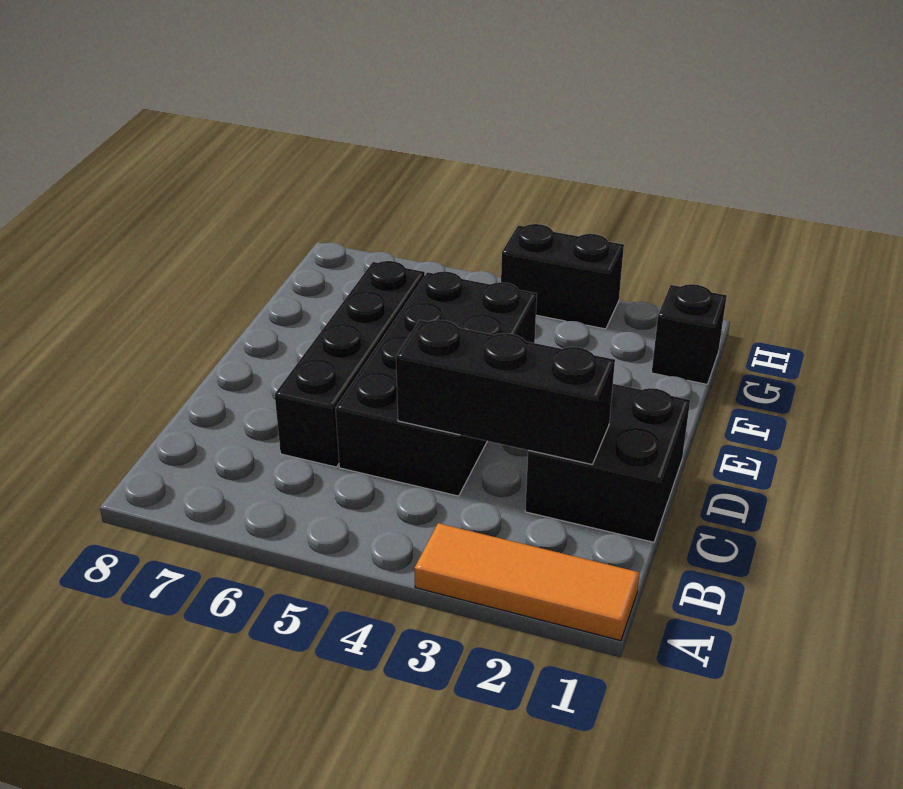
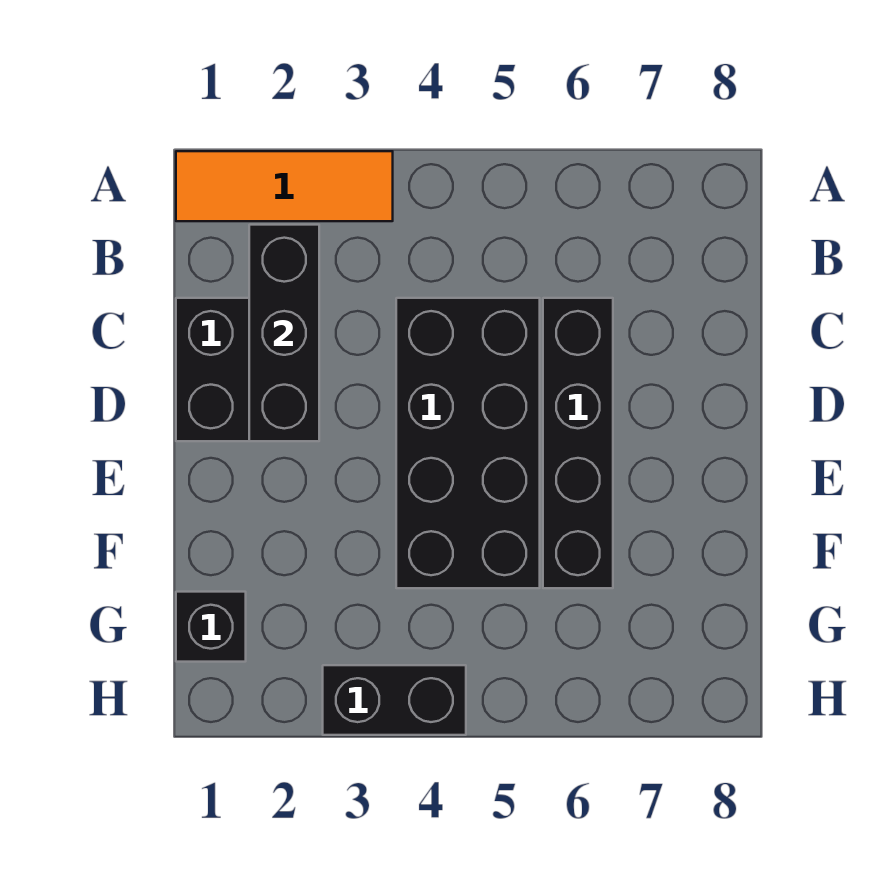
black brick C2:C4 level 2 -> black brick B2:D2 level 2

